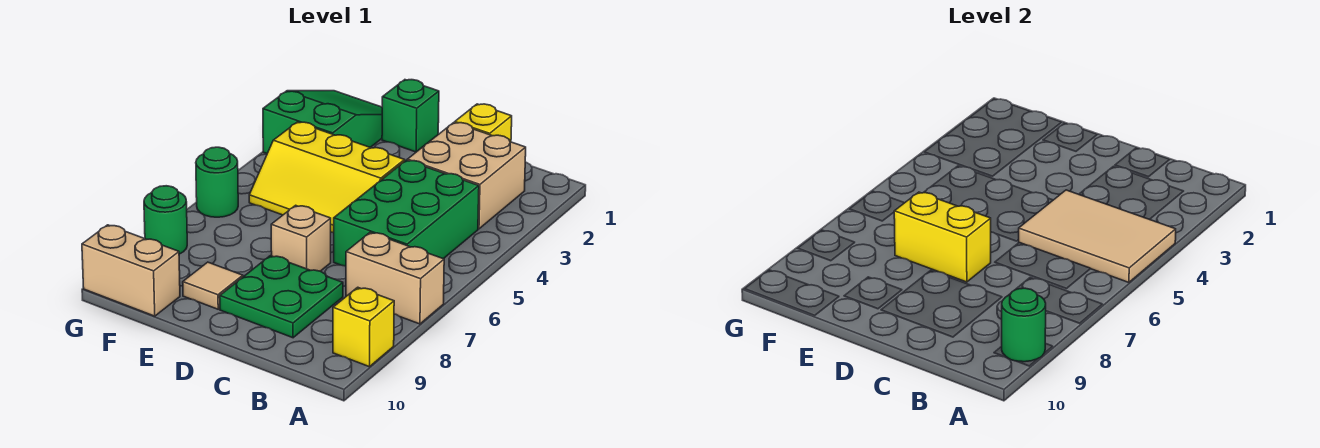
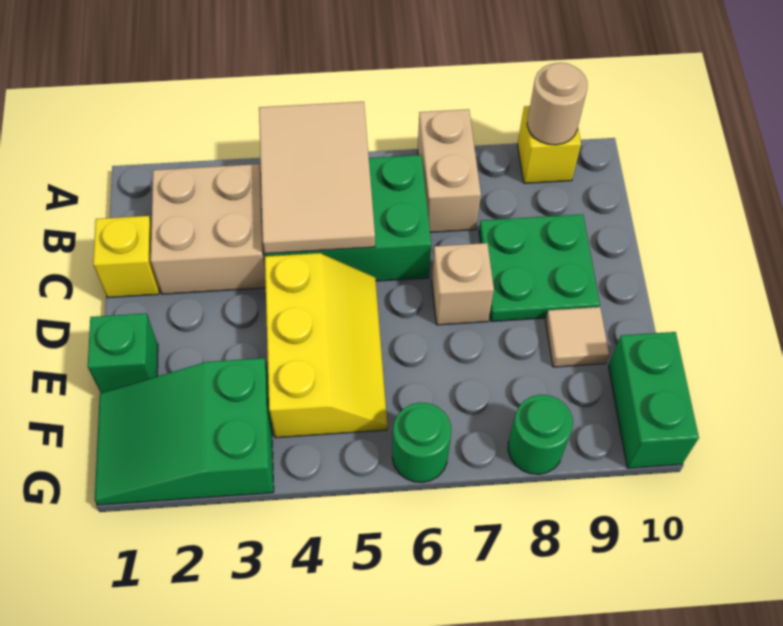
green round brick A9 level 2 -> tan round brick A9 level 2
yellow brick D7:E7 level 2 -> none
tan brick F10:G10 level 1 -> green brick F10:G10 level 1

